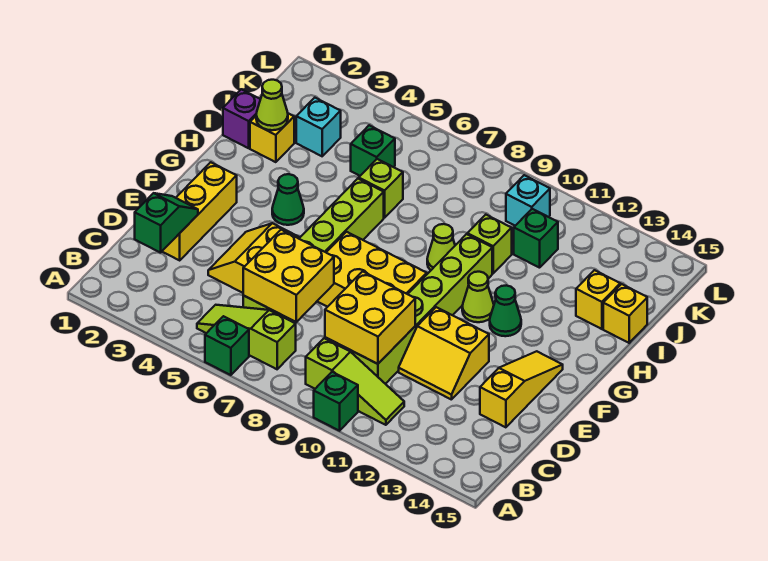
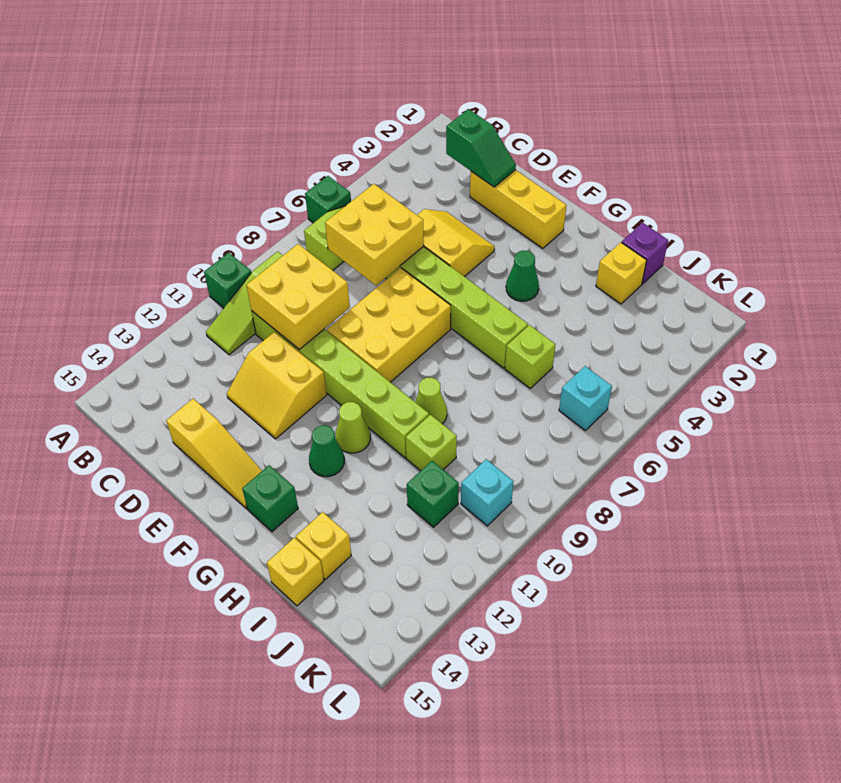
yellow slope D11:E12 level 1 top E -> yellow slope D11:E12 level 1 top 11
lime cone I2 level 2 -> none
cyan brick J3 level 1 -> cyan brick K6 level 1
green brick J5 level 1 -> green brick G14 level 1

